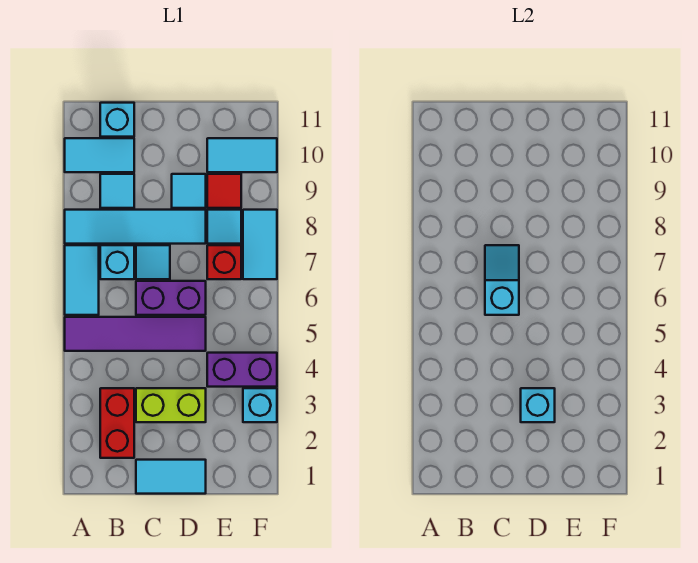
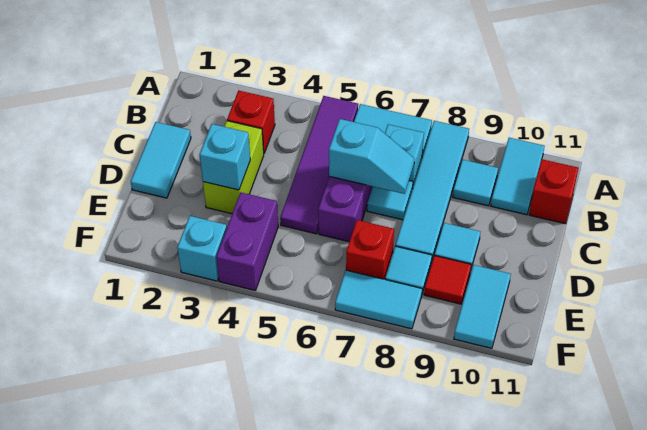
red brick B2:B3 level 1 -> red brick B3 level 1
cyan brick B11 level 1 -> red brick B11 level 1

